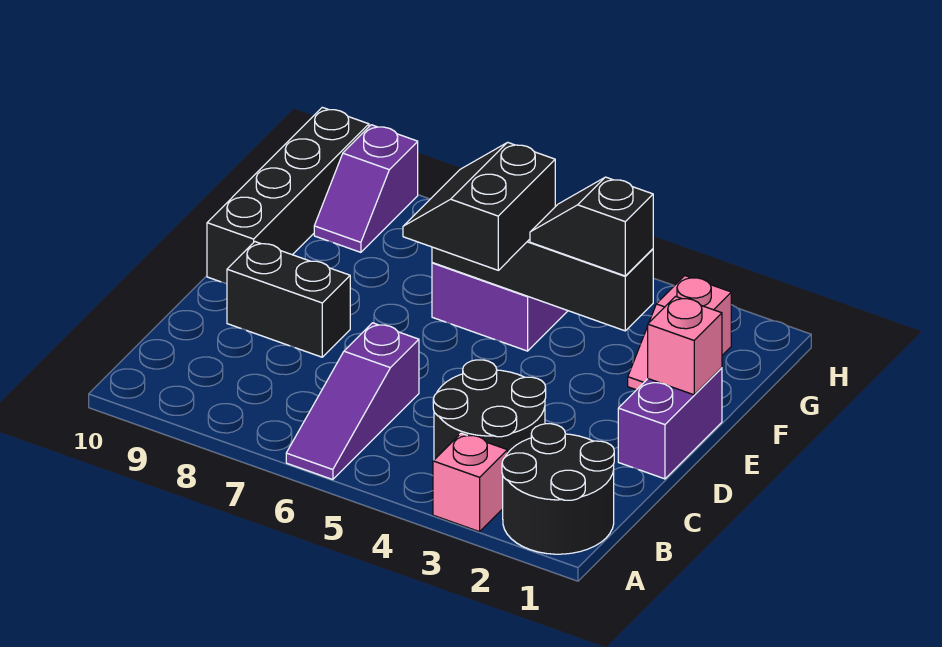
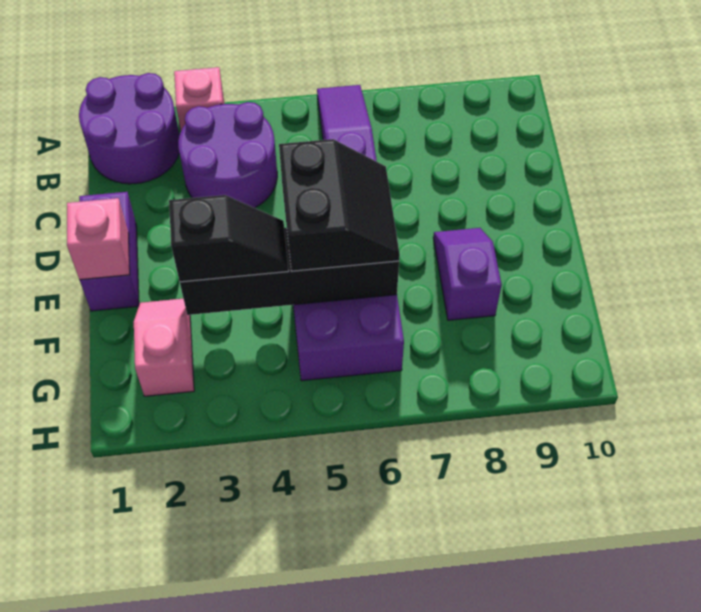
black round brick A1:B2 level 1 -> purple round brick A1:B2 level 1
black round brick B3:C4 level 1 -> purple round brick B3:C4 level 1
black brick D8:D9 level 1 -> none
black brick E10:H10 level 1 -> none
purple slope G9:H9 level 1 top H -> purple slope E8:F8 level 1 top F

